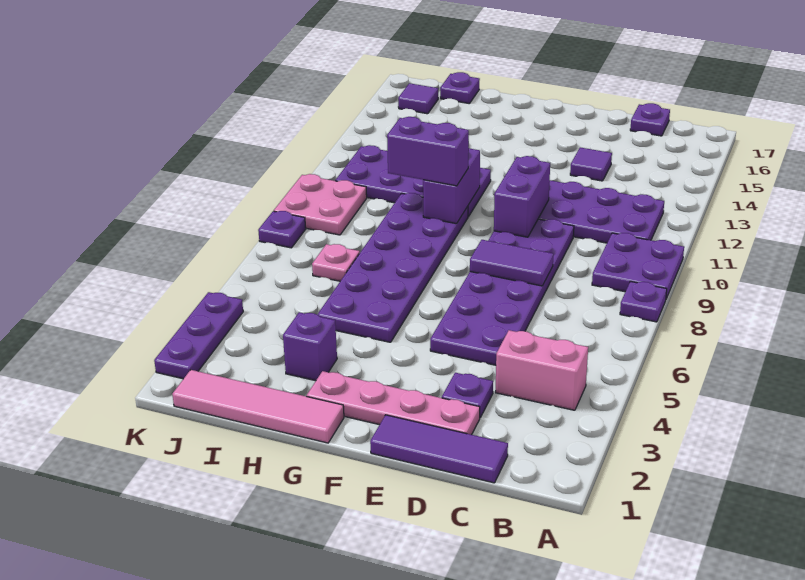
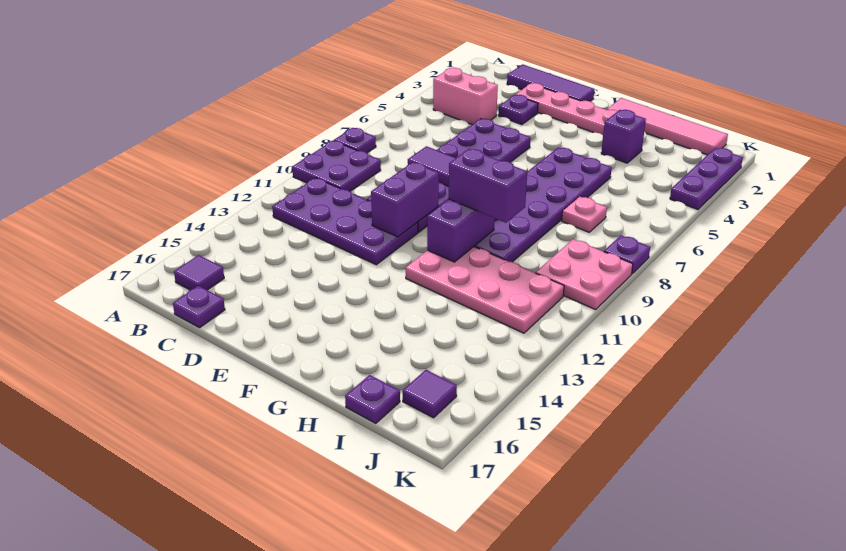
purple tile D14 level 1 -> purple tile B16 level 1
purple plate G11:J12 level 1 -> pink plate G11:J12 level 1

